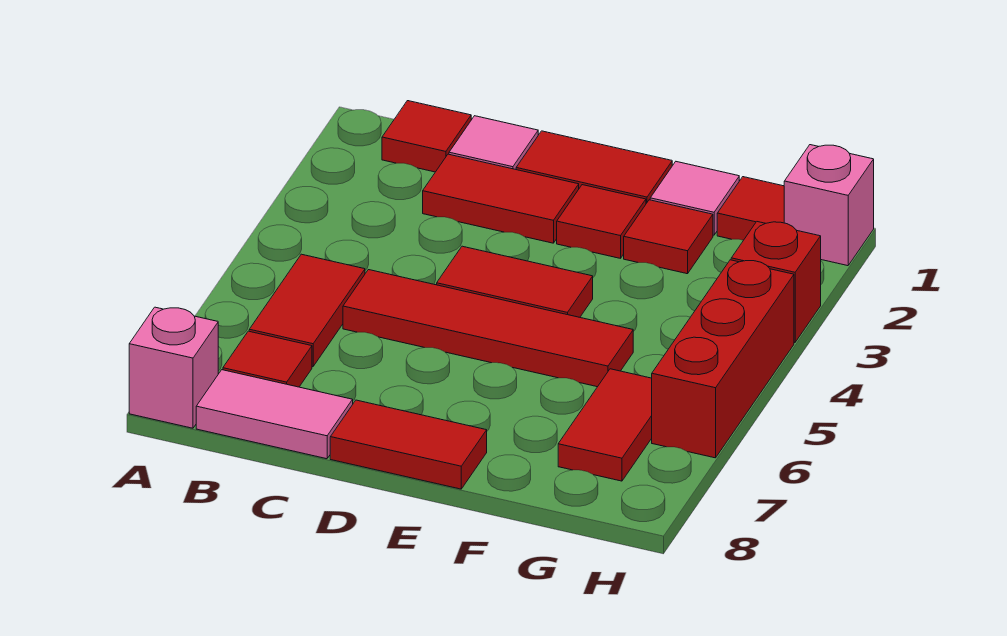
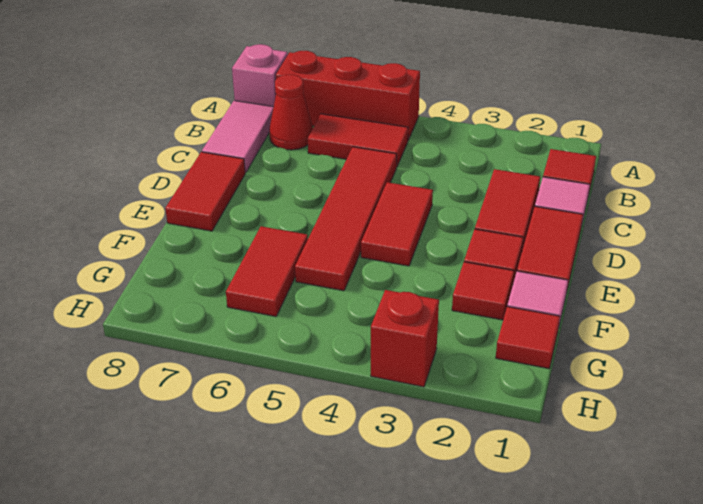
red tile B7 level 1 -> red cone B7 level 1
red tile G6:G7 level 1 -> red tile F6:G6 level 1
pink brick H1 level 1 -> none
red brick H4:H6 level 1 -> red brick A5:A7 level 1

